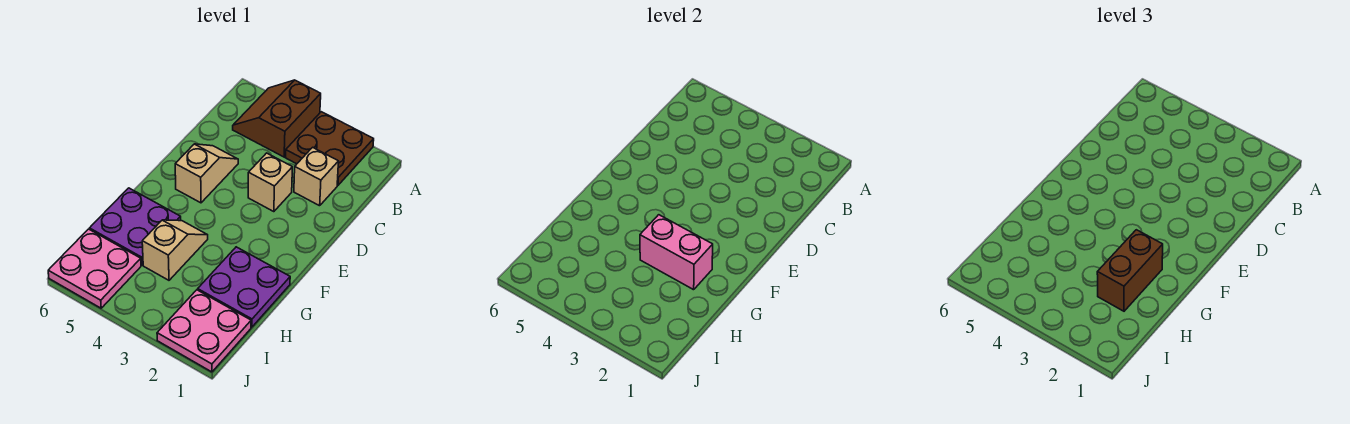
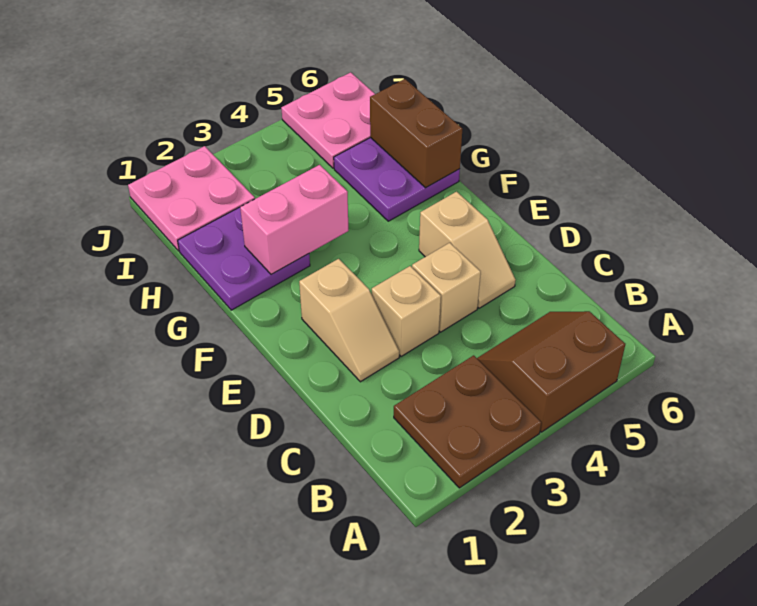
brown slope A4:B5 level 1 top 4 -> brown slope A4:B5 level 1 top A
tan brick C2 level 1 -> tan brick D4 level 1
brown brick G2:H2 level 3 -> brown brick G6:H6 level 2
tan slope G4:H4 level 1 top H -> tan slope D2:E2 level 1 top E

